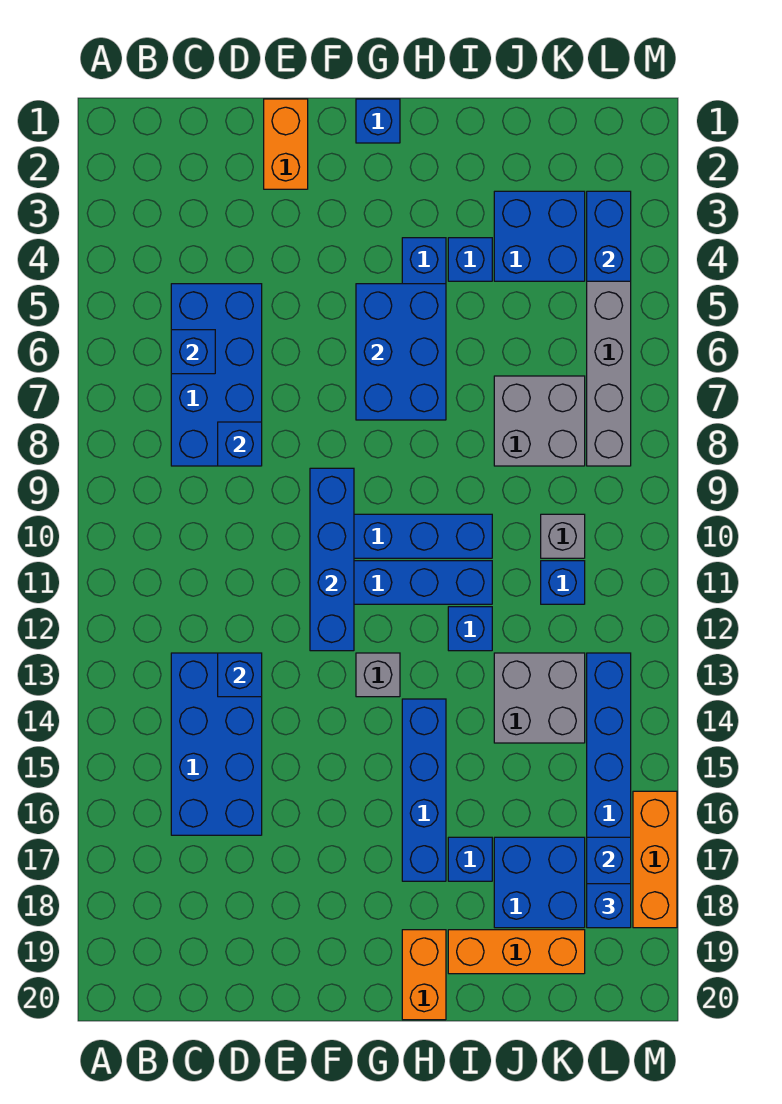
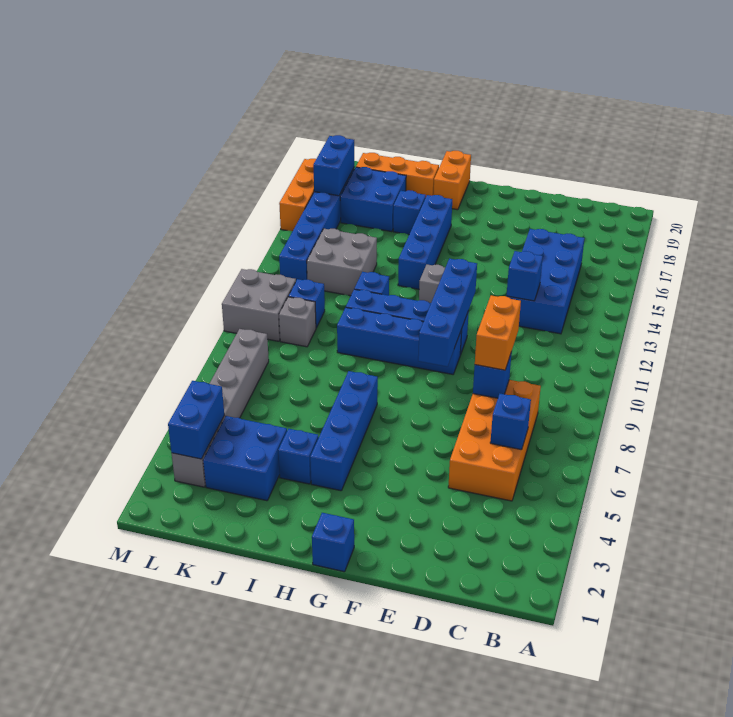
blue brick C5:D8 level 1 -> orange brick C5:D8 level 1
orange brick E1:E2 level 1 -> orange brick D8:D9 level 3
blue brick G5:H7 level 2 -> none
grey brick J7:K8 level 1 -> grey brick L10:M11 level 1
blue brick L18 level 3 -> none

